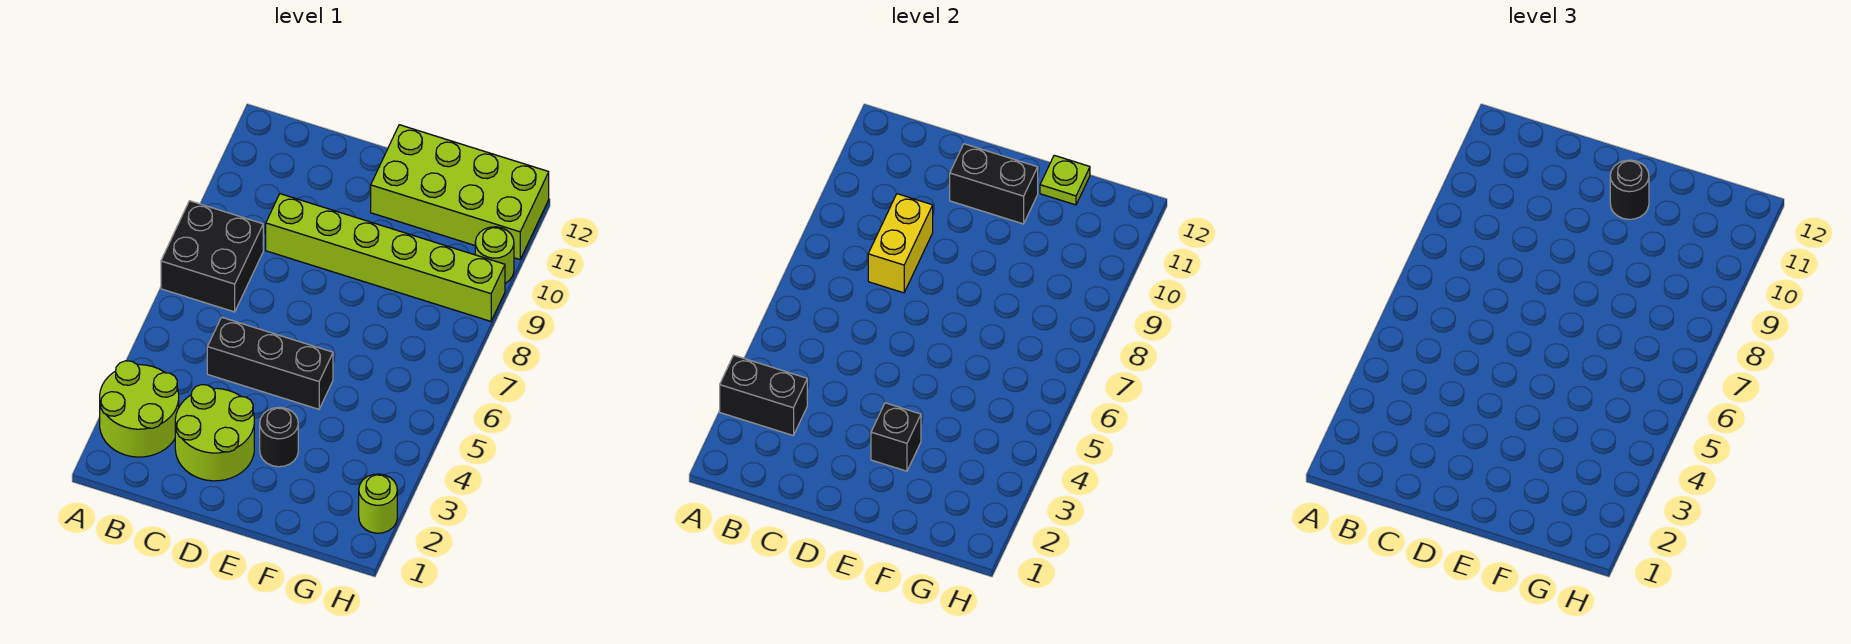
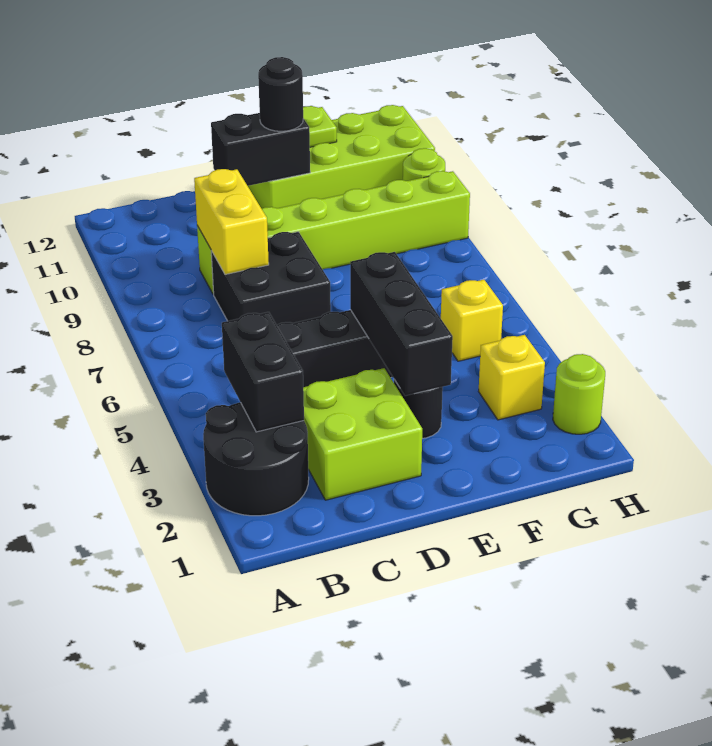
lime round brick A2:B3 level 1 -> black round brick A2:B3 level 1
black brick A3:B3 level 2 -> black brick B3:B4 level 2
black brick A7:B8 level 1 -> black brick C7:D8 level 1
lime round brick C2:D3 level 1 -> lime brick C2:D3 level 1
black brick E3 level 2 -> black brick E3:E5 level 2
none -> yellow brick G3 level 1
none -> yellow brick G5 level 1

